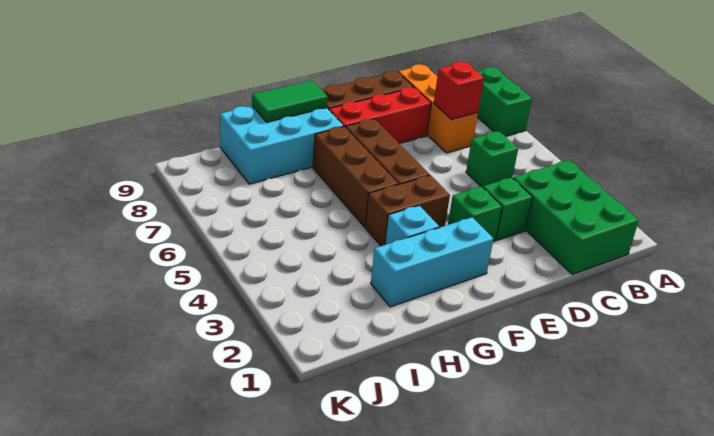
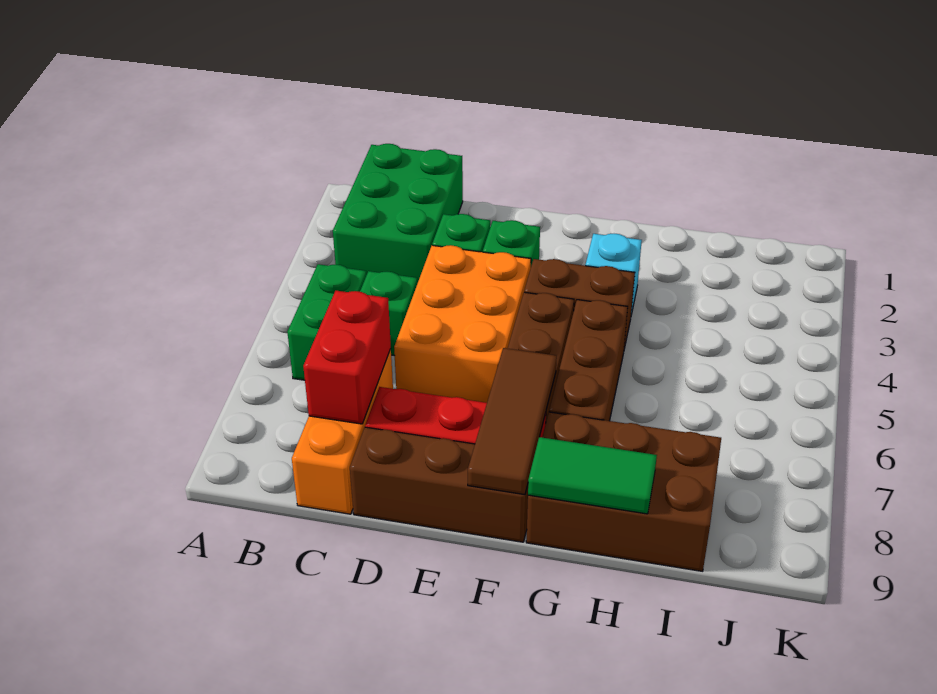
green brick A7:A8 level 1 -> green brick B5:B6 level 1
red brick C7 level 2 -> red brick C7:C8 level 2
none -> orange brick D4:E6 level 1
cyan brick F2:H2 level 1 -> none
none -> brown tile F7:F9 level 2
cyan brick G8:I9 level 1 -> brown brick G8:I9 level 1

